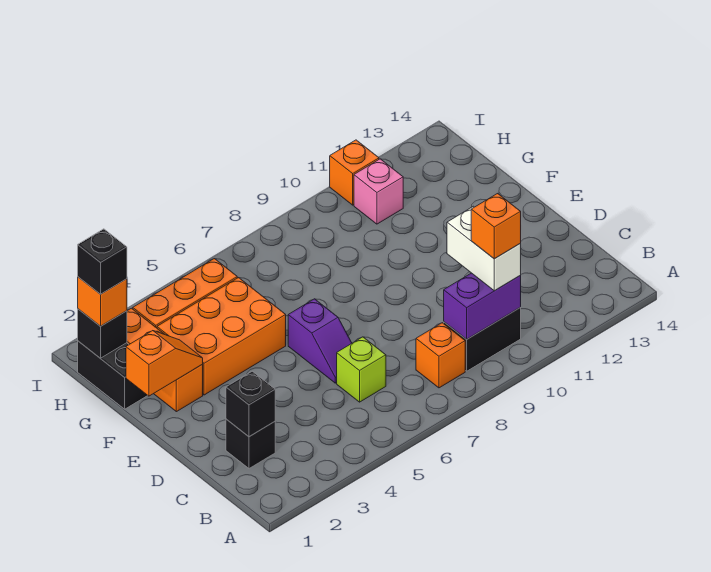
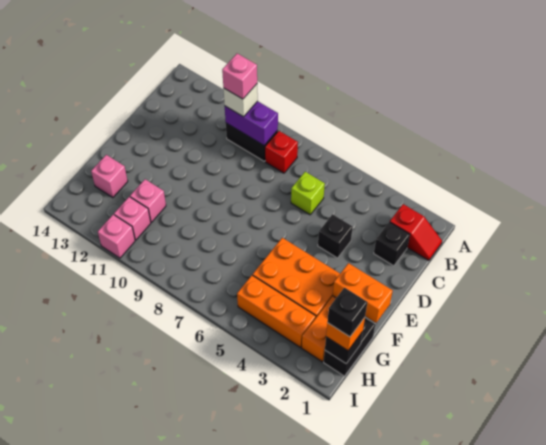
none -> red slope B1:B2 level 1 top 2
orange brick B8 level 1 -> red brick B8 level 1
white brick B10:C10 level 3 -> white brick B10 level 3
orange brick B10 level 4 -> pink brick B10 level 4
black brick C2 level 2 -> black brick D4 level 1
purple slope D6:E6 level 1 top E -> none
orange slope F1:F2 level 2 top 1 -> orange brick F1:F2 level 2
none -> pink brick G11 level 1
none -> pink brick G13 level 1
orange brick I11 level 1 -> pink brick I11 level 1

